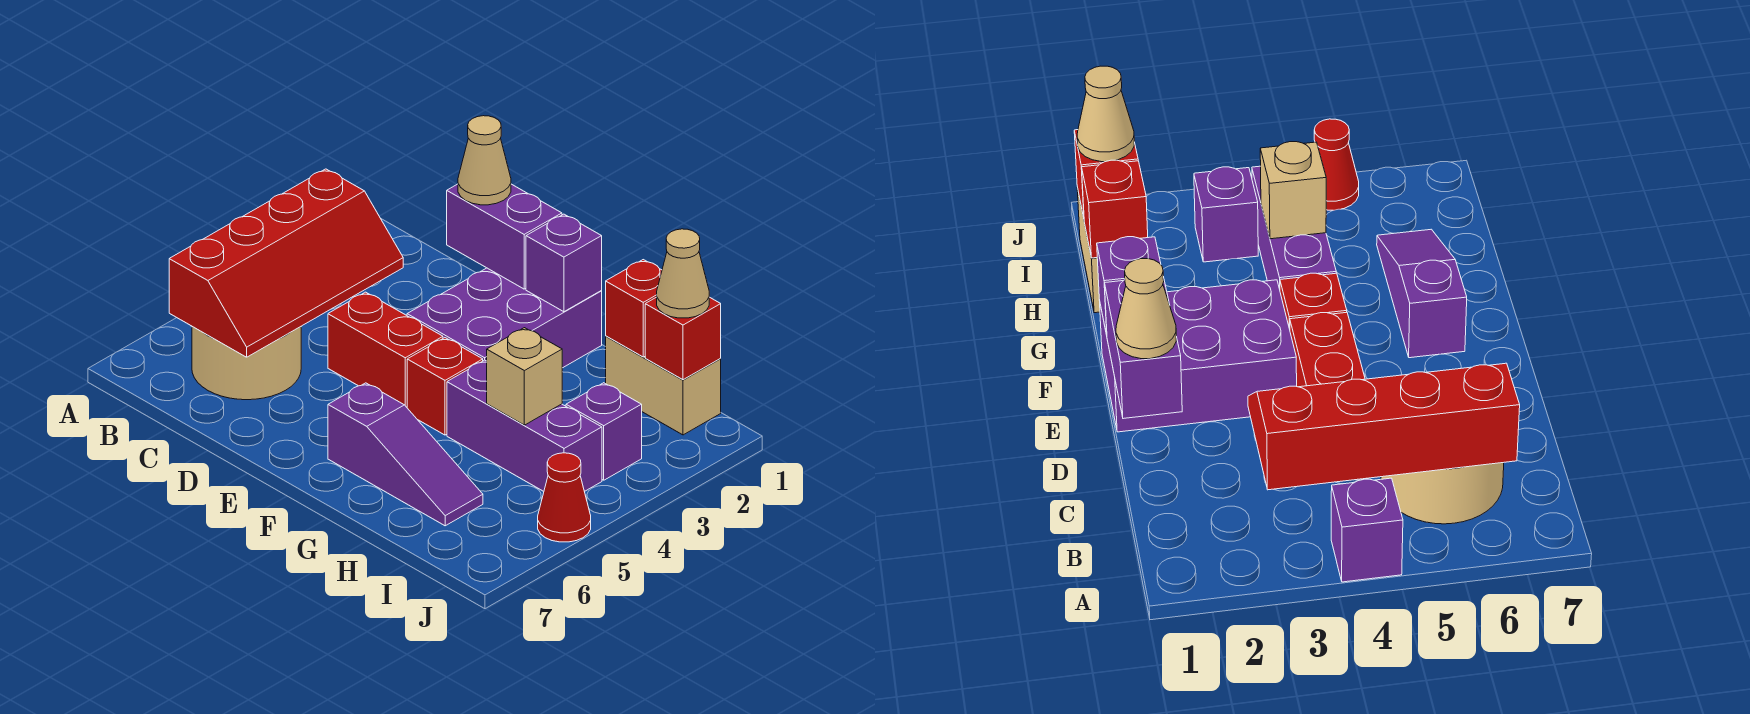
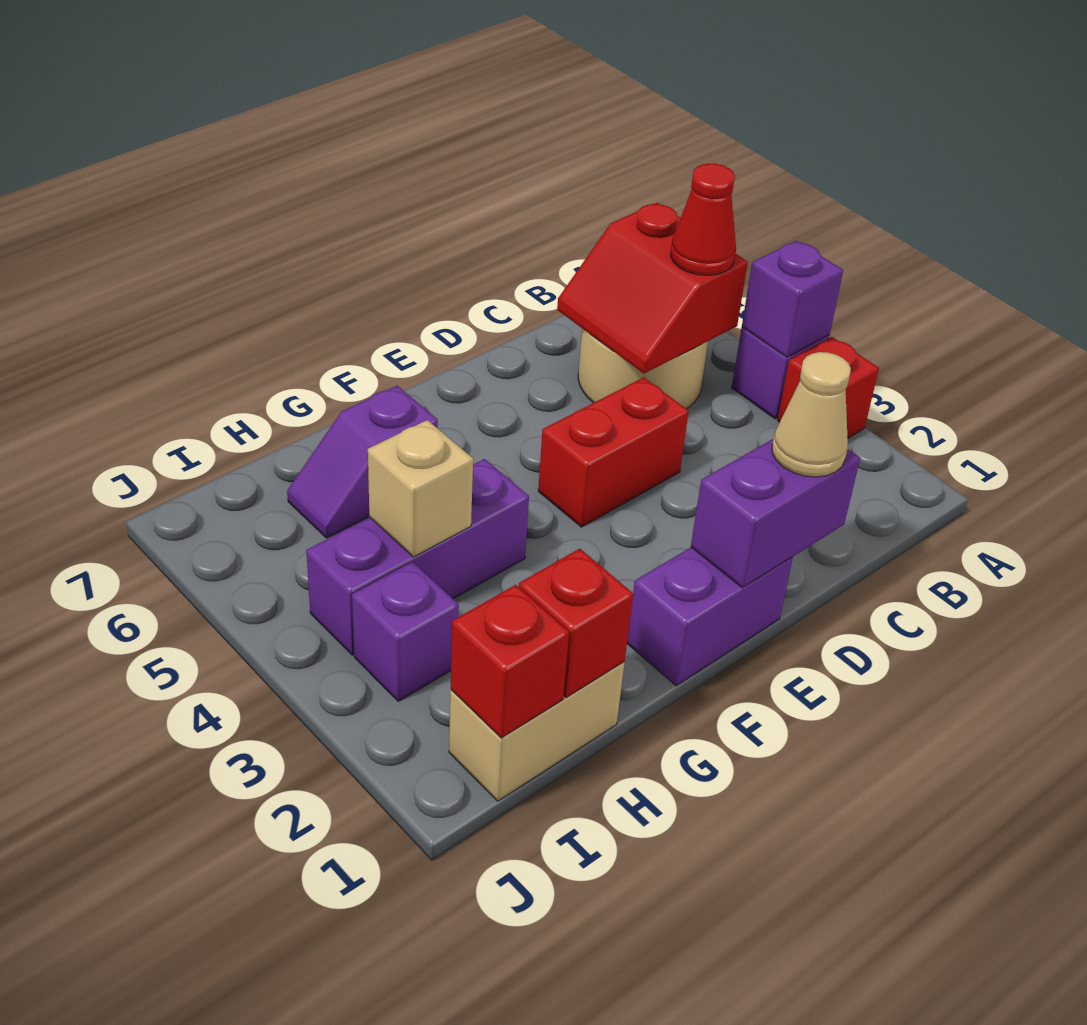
red slope B3:C6 level 2 top B -> red slope B5:C6 level 2 top B
purple brick E1:F3 level 1 -> purple brick E1:F1 level 1
purple brick F1 level 2 -> purple brick A4 level 2
red brick F4 level 1 -> red brick A3 level 1
purple slope F6:H6 level 1 top F -> purple slope G6:H6 level 1 top G
tan cone I1 level 3 -> none
red cone J5 level 1 -> red cone B5 level 3

